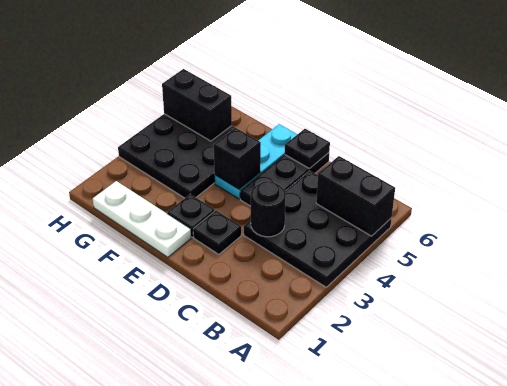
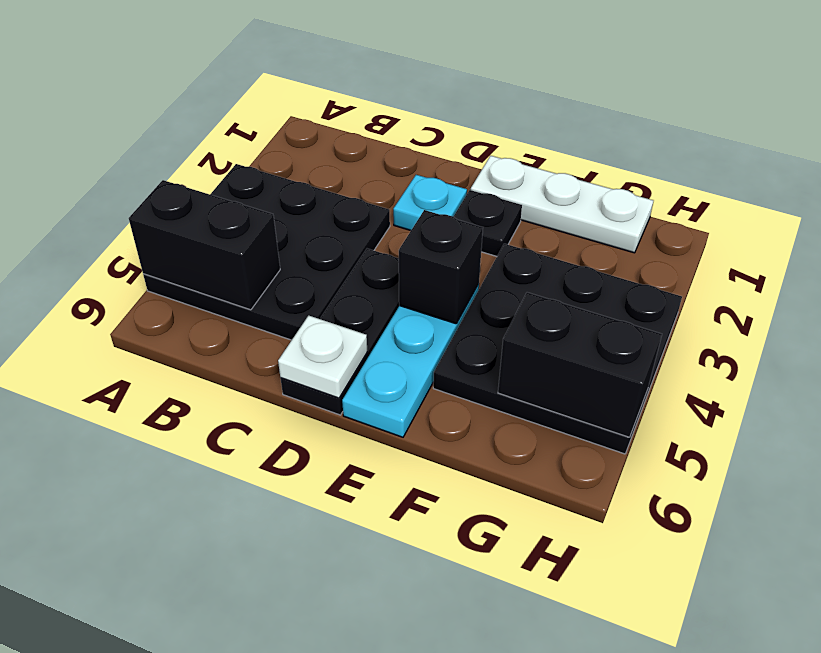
black round brick C3 level 2 -> none
black plate D2 level 1 -> cyan plate D2 level 1
black plate D6 level 2 -> white plate D6 level 2

